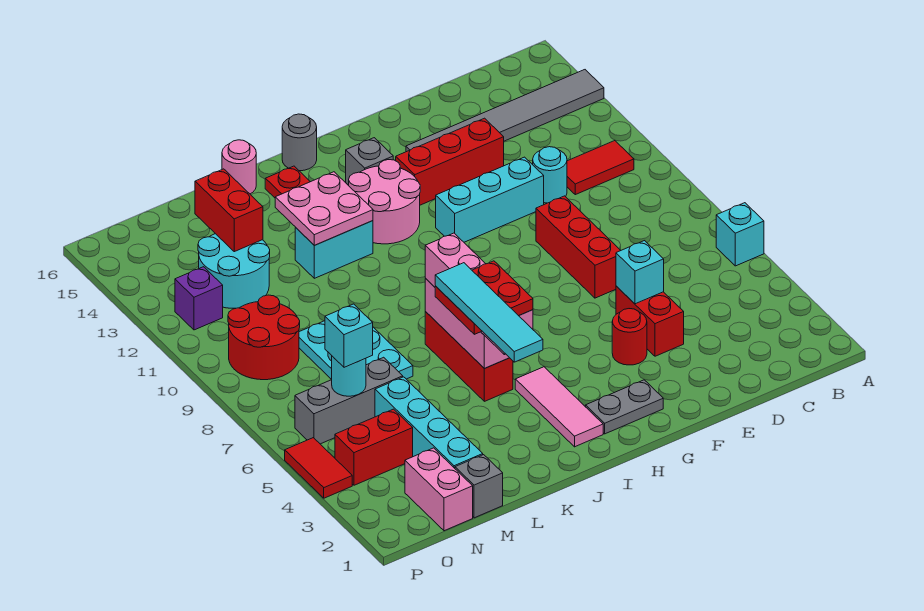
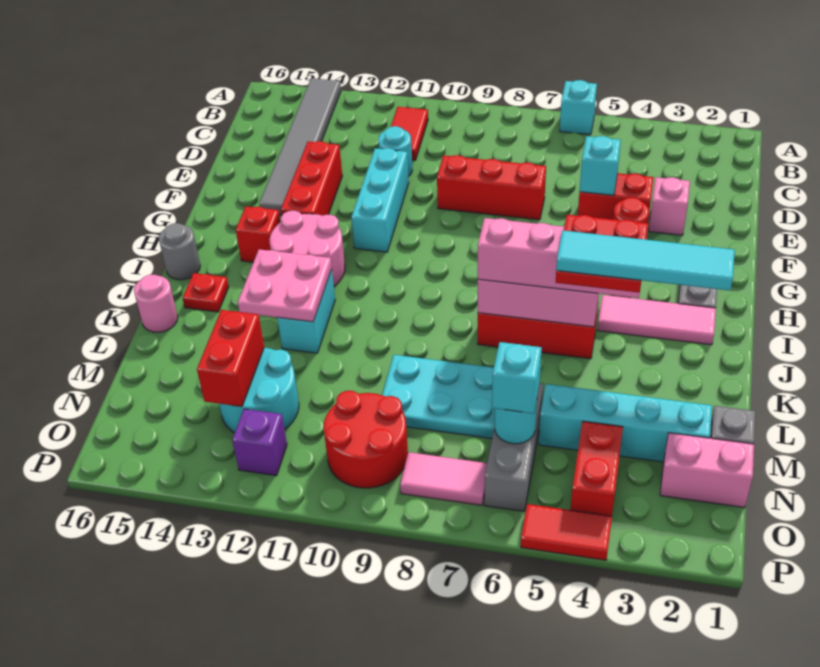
none -> pink brick E3 level 1
grey brick H14 level 1 -> red brick H14 level 1
red brick M13:M14 level 2 -> red brick M13:N13 level 2
none -> pink tile O7:O8 level 1

